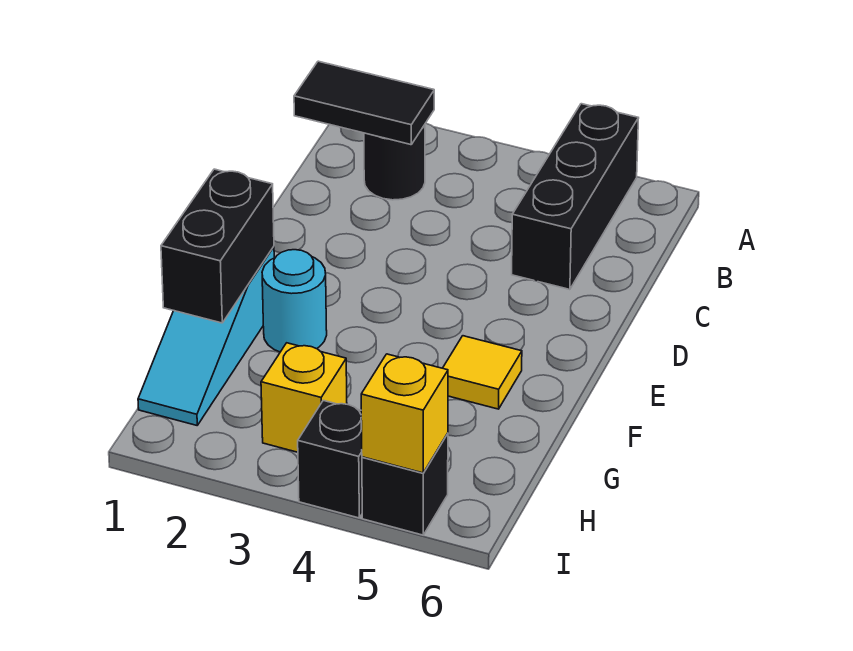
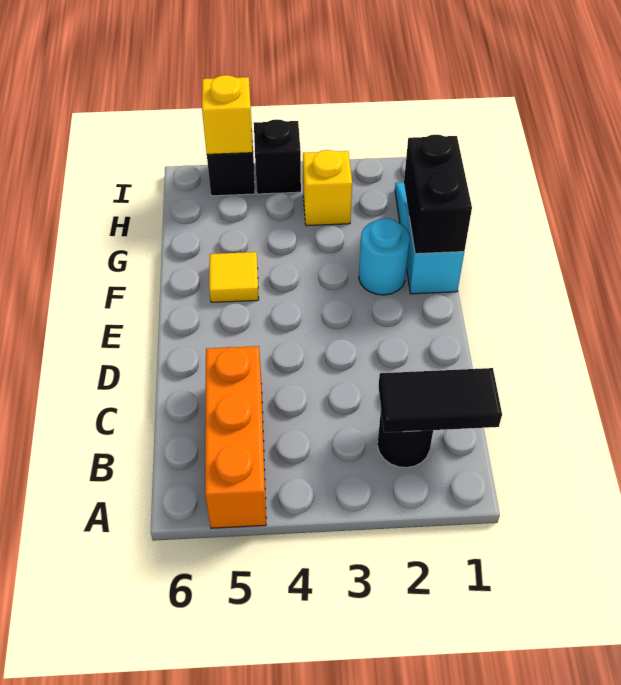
black brick A5:C5 level 1 -> orange brick A5:C5 level 1

